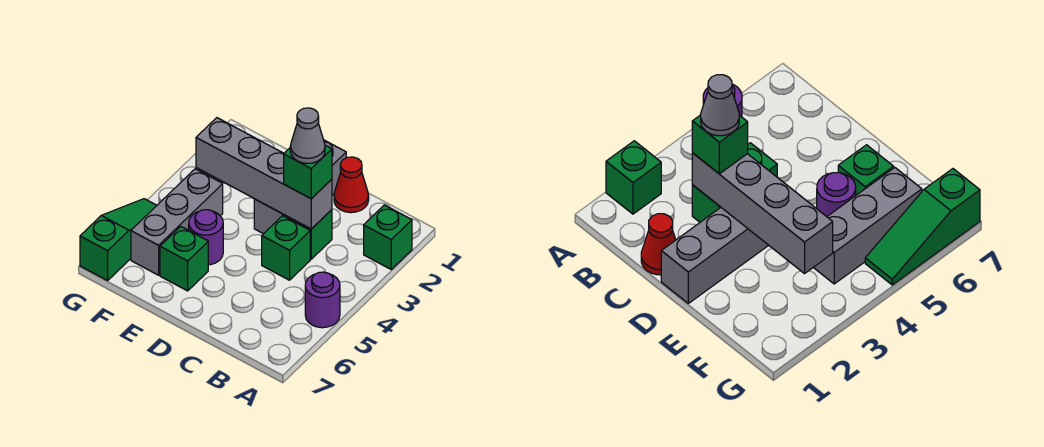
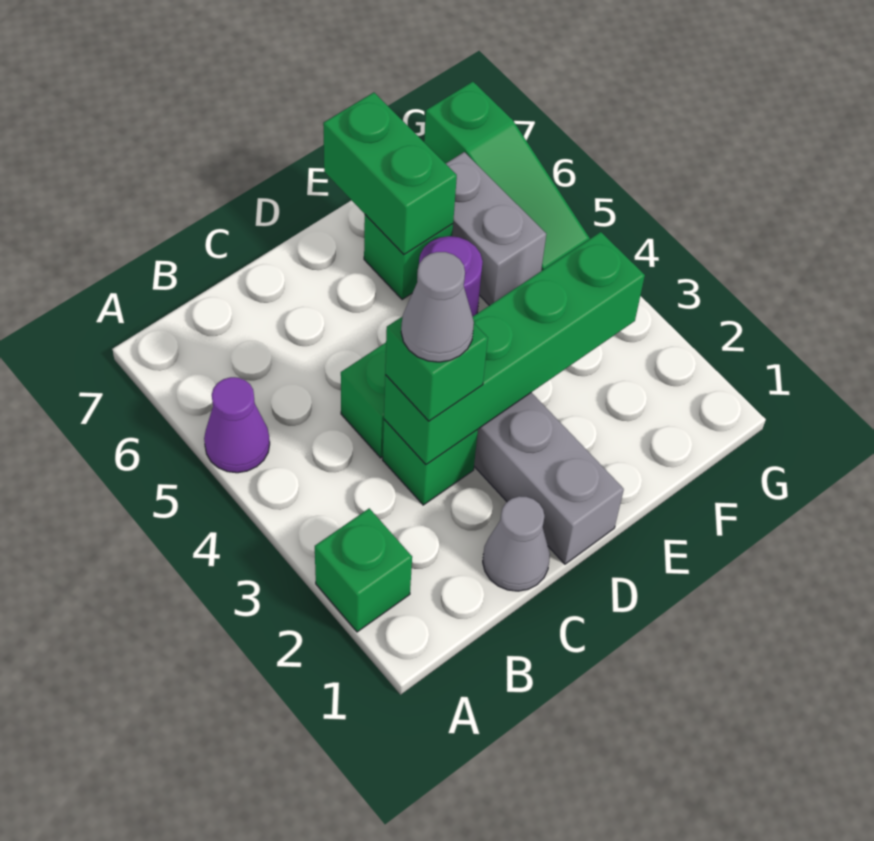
purple round brick A5 level 1 -> purple cone A5 level 1
red cone C1 level 1 -> grey cone C1 level 1
grey brick C3:F3 level 2 -> green brick C3:F3 level 2
none -> green brick E6:E7 level 2
grey brick F4:F6 level 1 -> grey brick F5:F6 level 1

